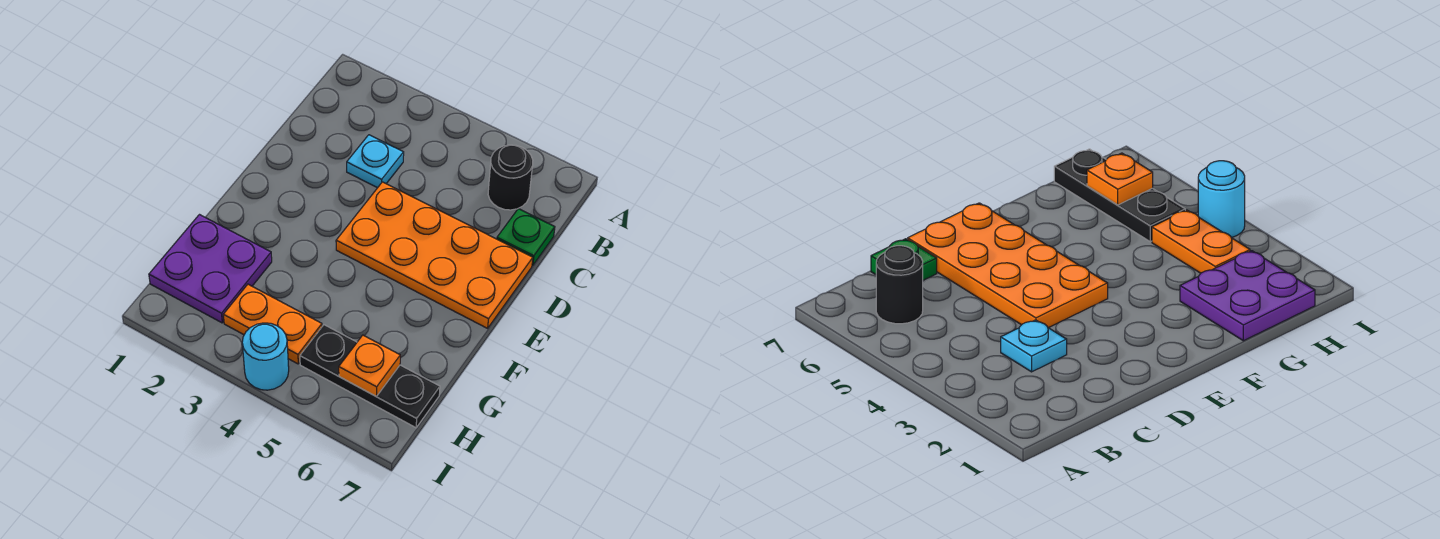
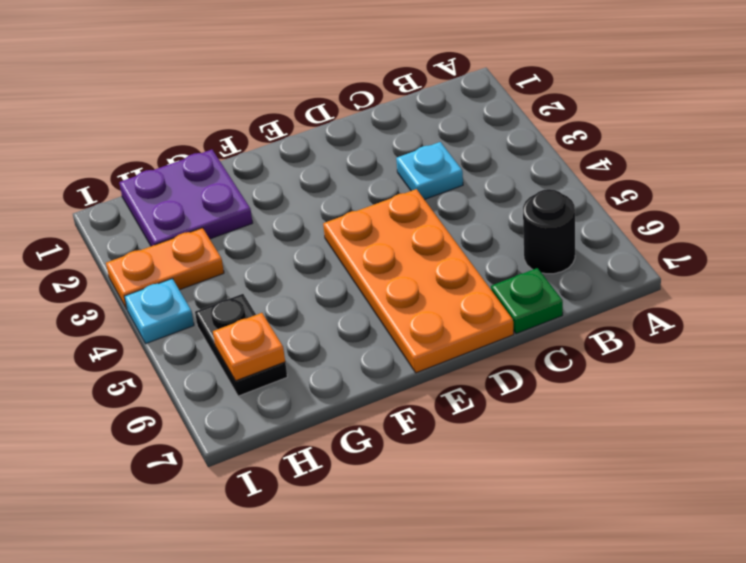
orange plate H3:H4 level 1 -> orange plate H3:I3 level 1
black plate H5:H7 level 1 -> black plate H5:H6 level 1
cyan round brick I4 level 1 -> cyan plate I4 level 1

